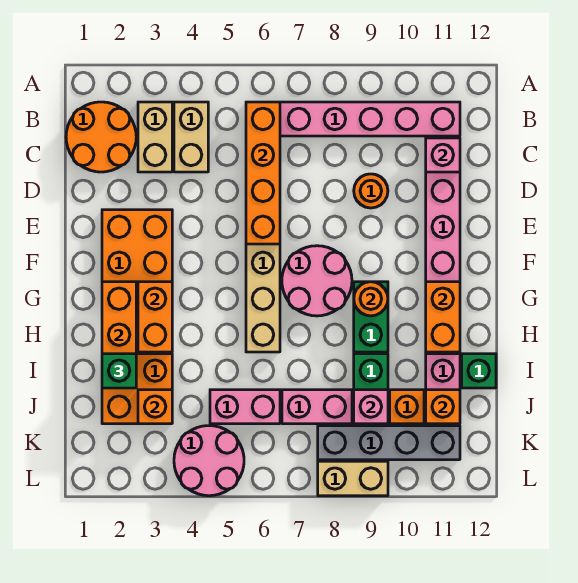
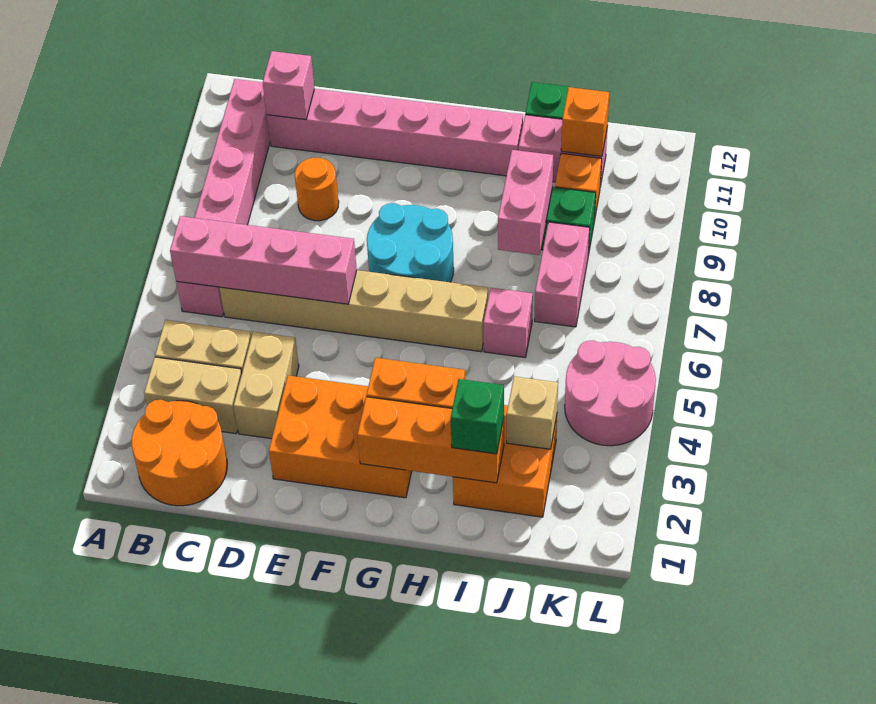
orange brick B6:E6 level 2 -> pink brick B6:E6 level 2
pink round brick F7:G8 level 1 -> cyan round brick F7:G8 level 1
green brick G9:H9 level 1 -> none
orange round brick G9 level 2 -> none
orange brick G11:H11 level 2 -> none
orange brick J3 level 2 -> tan brick J3 level 2
pink brick J5:J6 level 1 -> pink brick I8:I9 level 2
pink brick J9 level 2 -> pink brick I6 level 1
grey brick K8:K11 level 1 -> none
tan brick L8:L9 level 1 -> tan brick D3:D4 level 1

